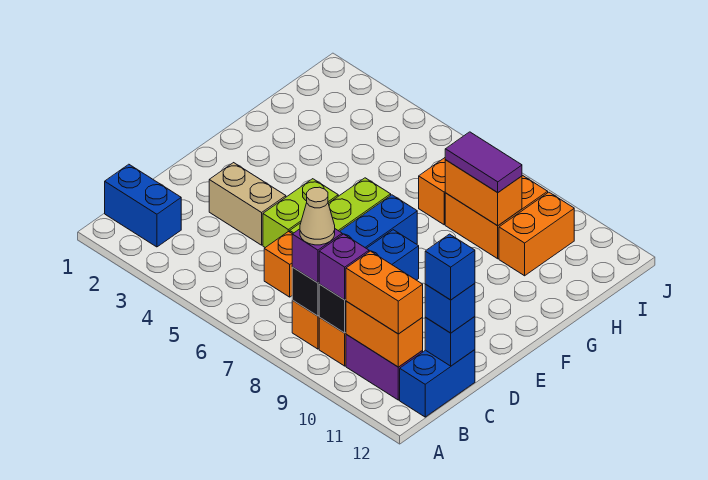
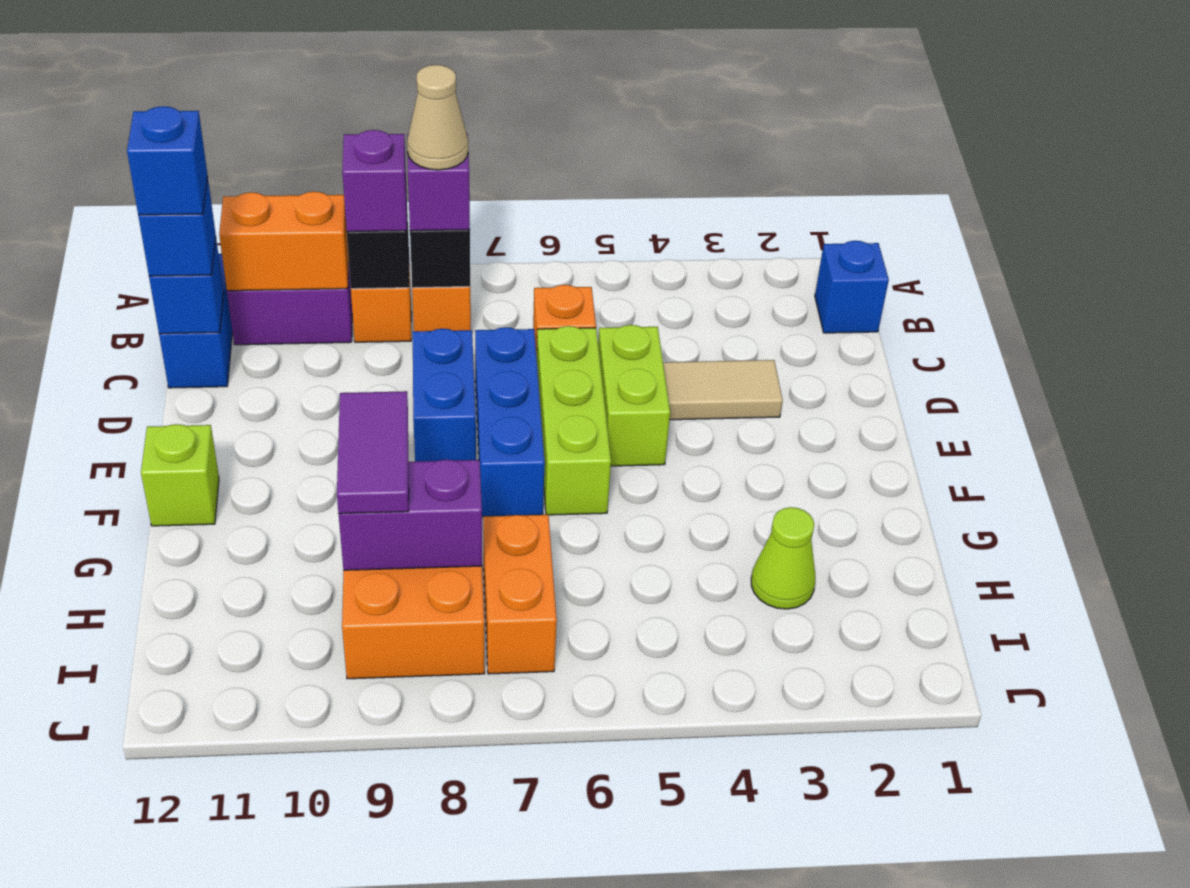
blue brick B1:B2 level 1 -> blue brick B1 level 1
orange brick B10:B11 level 3 -> none
tan brick D3:D4 level 1 -> tan tile D3:D4 level 1
none -> lime brick F12 level 1
none -> lime cone H3 level 1
orange brick H8:H9 level 2 -> purple brick H8:H9 level 2
purple tile H8:H9 level 3 -> purple tile G9:H9 level 3
orange brick H10:I10 level 1 -> none

